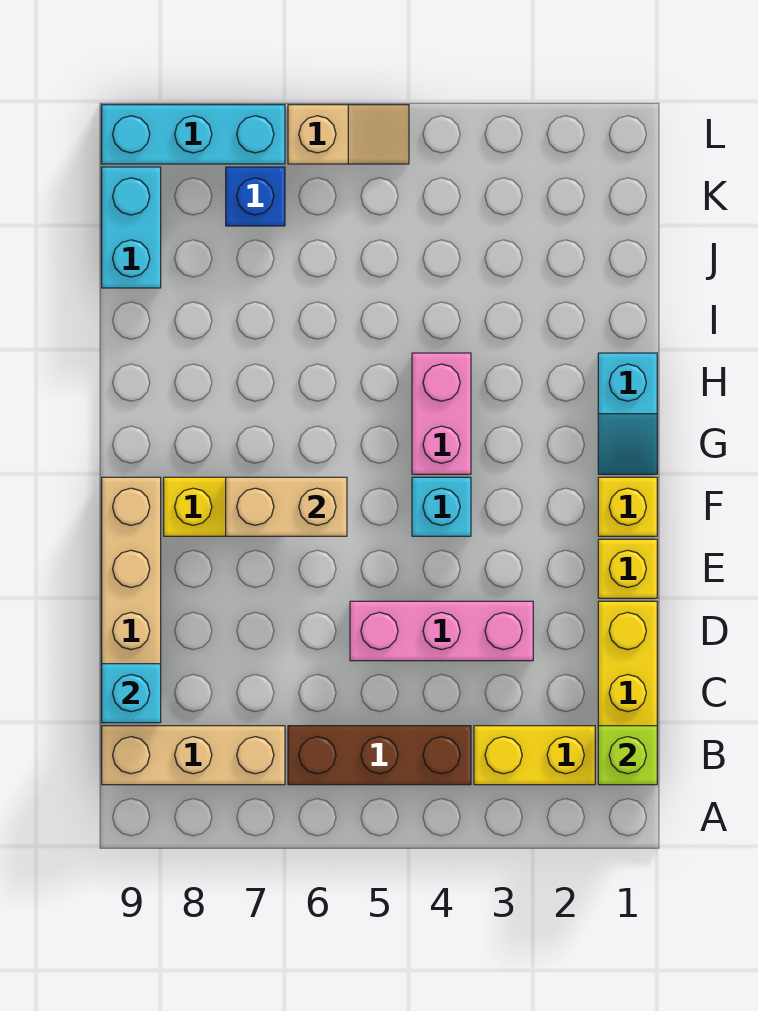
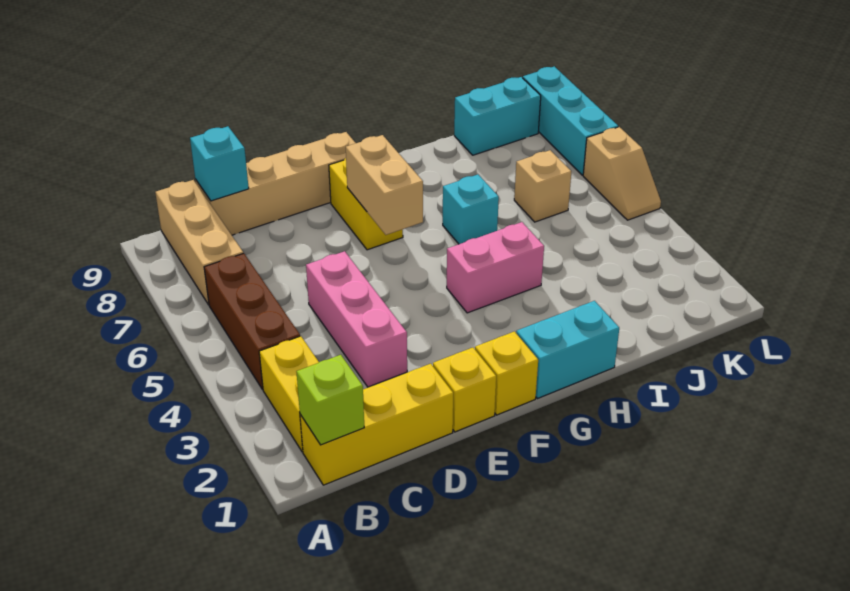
cyan brick F4 level 1 -> cyan brick H6 level 1
cyan slope G1:H1 level 1 top H -> cyan brick G1:H1 level 1
none -> tan brick J6 level 1
blue brick K7 level 1 -> none

